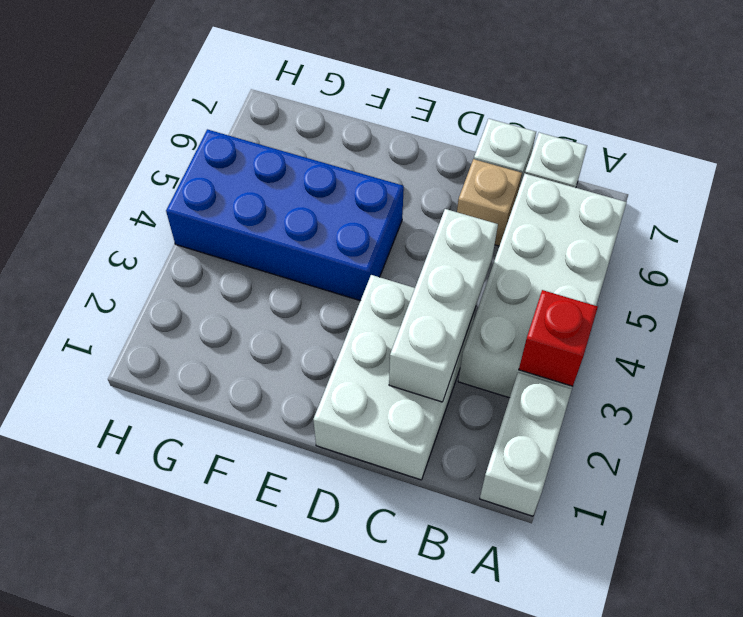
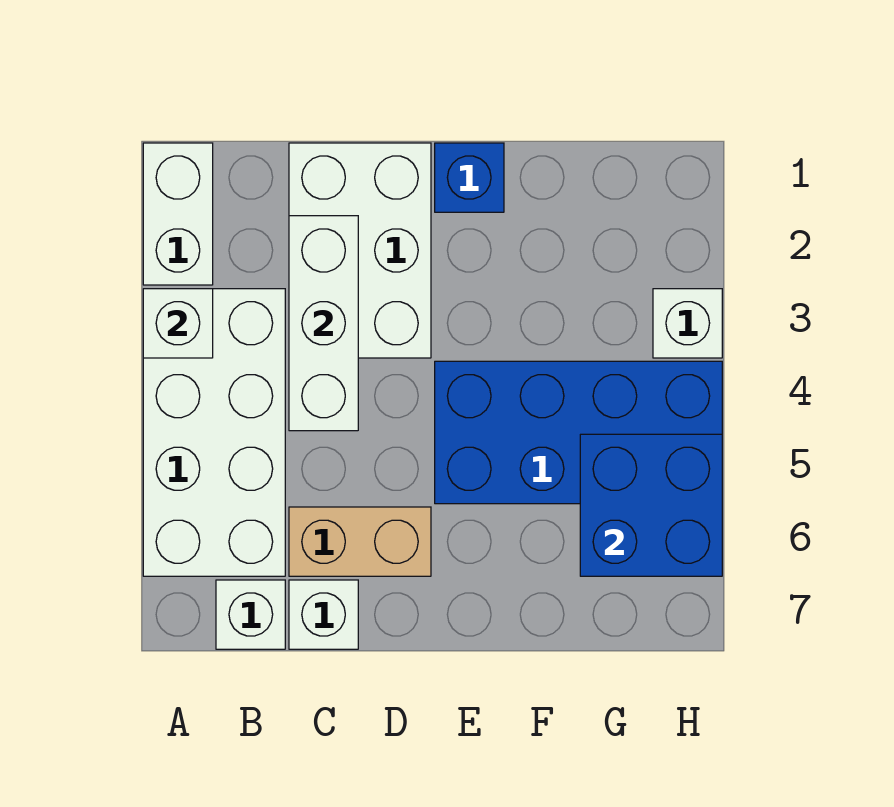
red brick A3 level 2 -> white brick A3 level 2
tan brick C6 level 1 -> tan brick C6:D6 level 1
none -> blue brick E1 level 1
none -> blue brick G5:H6 level 2
none -> white brick H3 level 1

